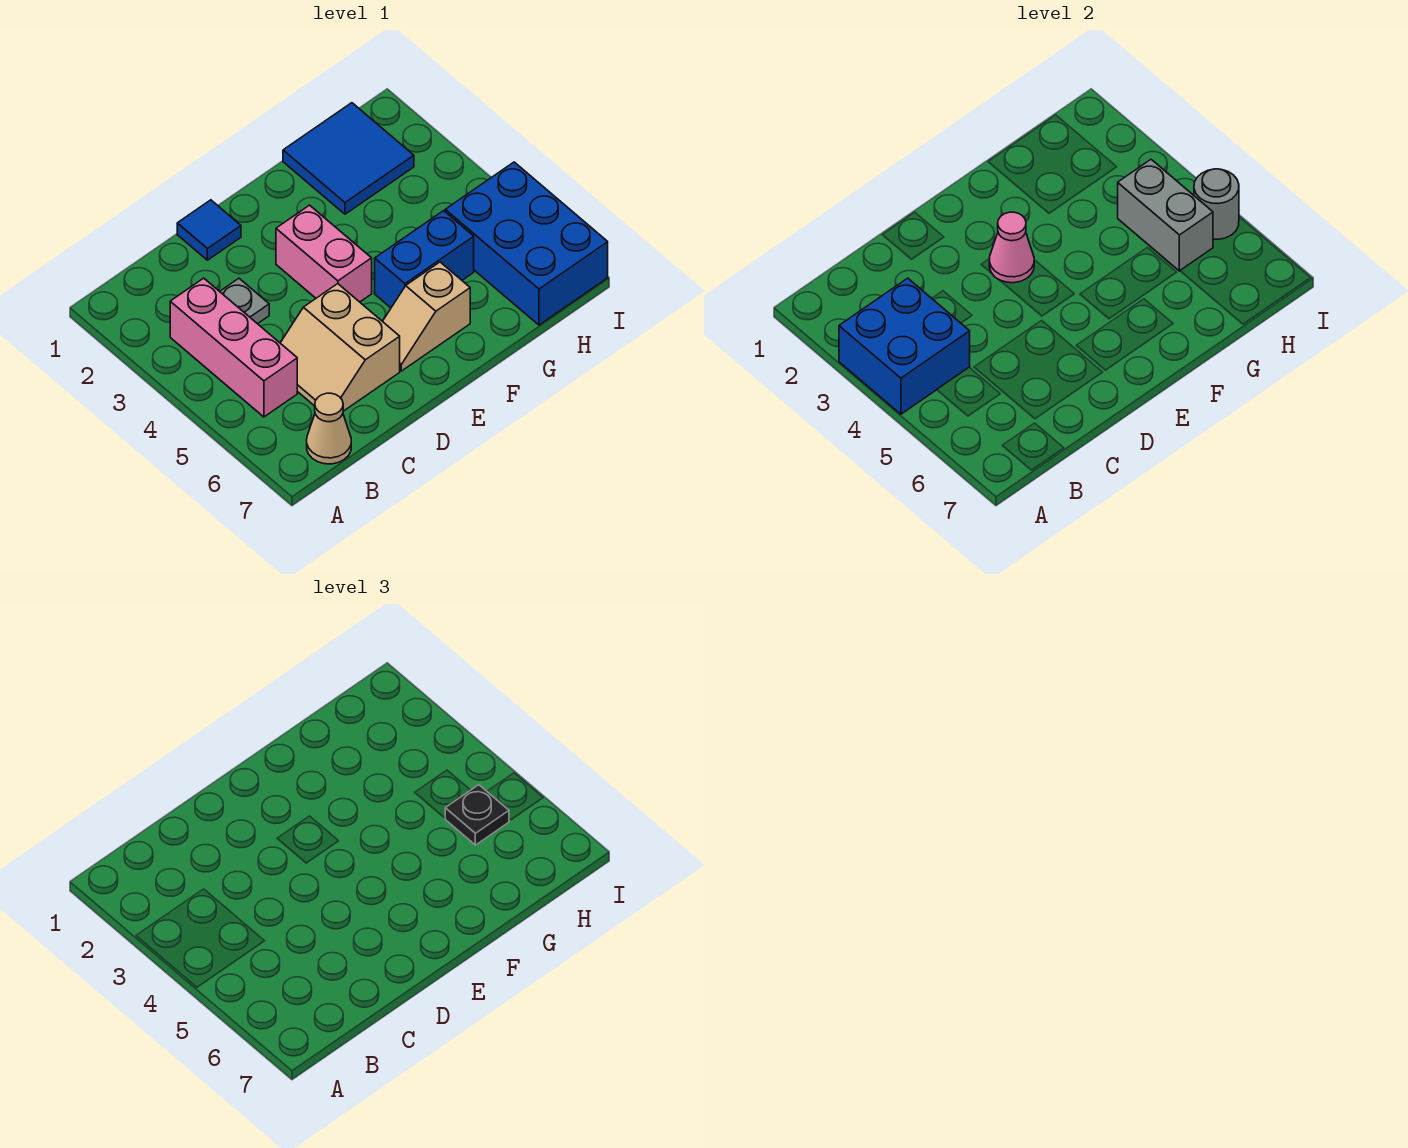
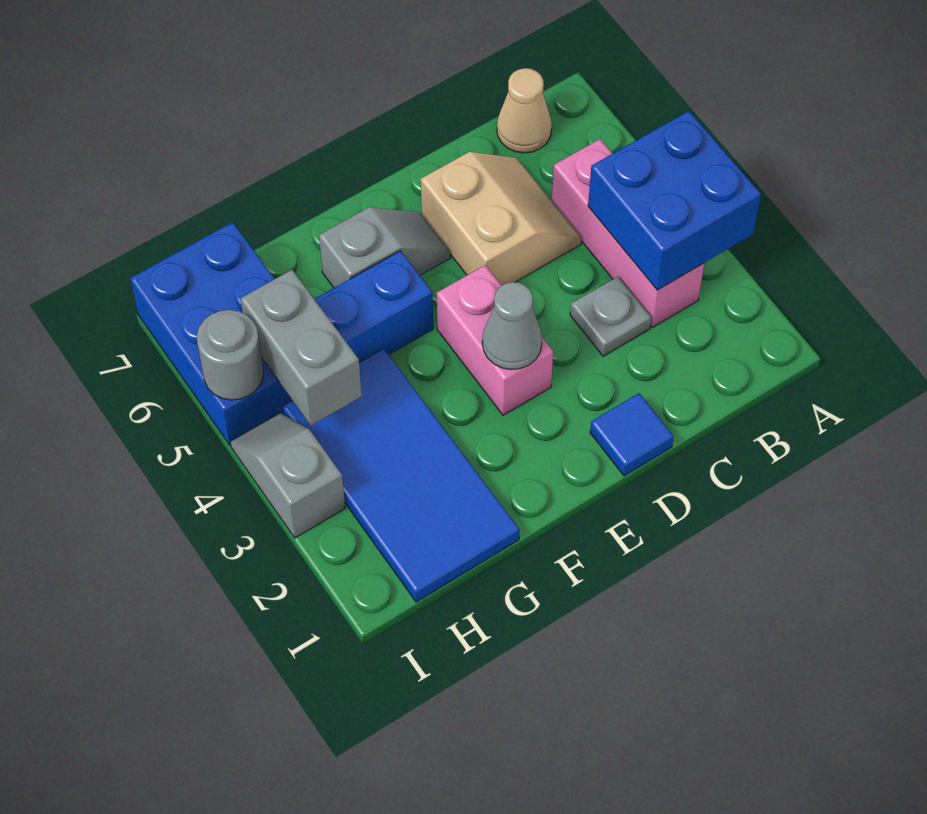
pink cone E3 level 2 -> grey cone E3 level 2
tan slope E6:F6 level 1 top F -> grey slope E6:F6 level 1 top F
blue tile G1:H2 level 1 -> blue tile G1:H4 level 1
black plate H5 level 3 -> none
none -> grey slope I3:I4 level 1 top 3

